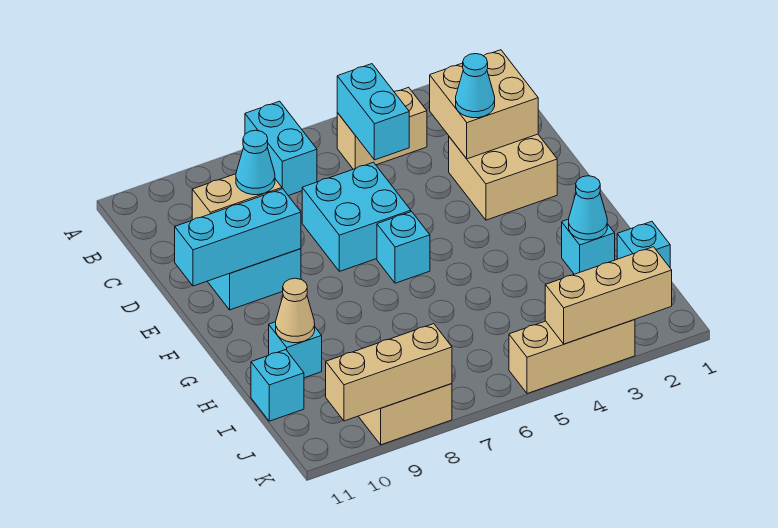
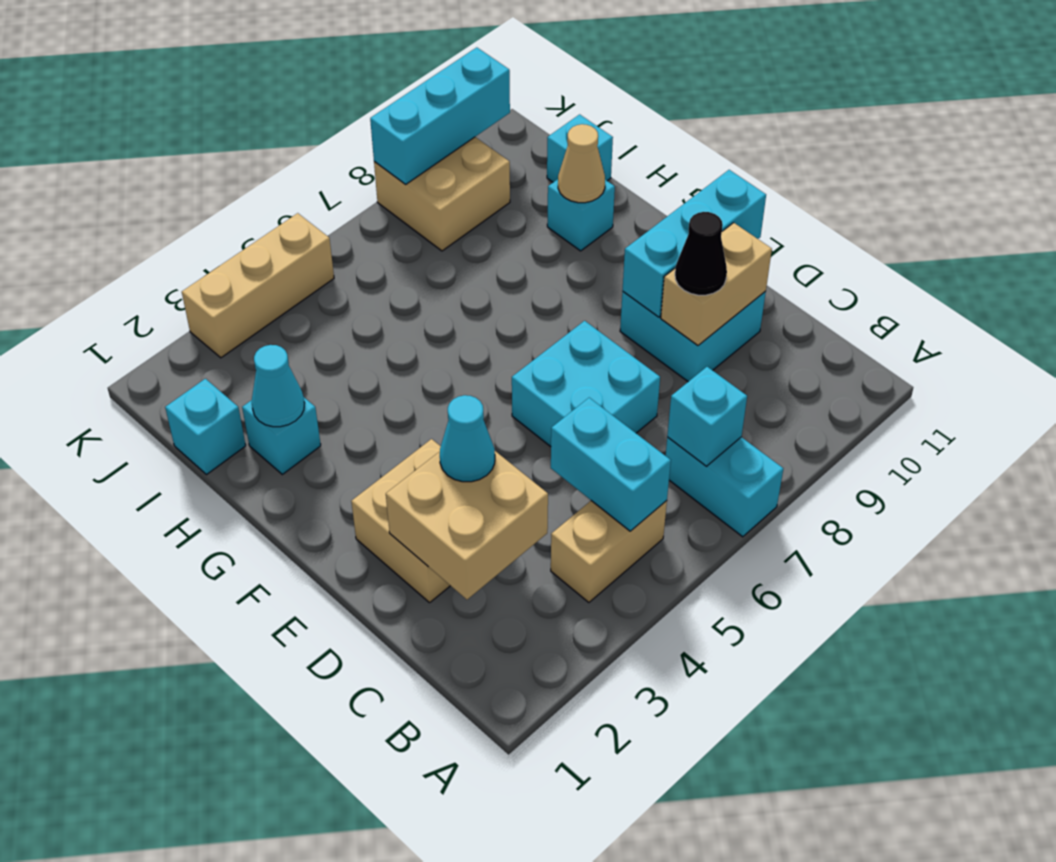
cyan cone D9 level 3 -> black cone D9 level 3
cyan brick F6 level 1 -> cyan brick B7 level 2
tan brick K2:K4 level 2 -> none
tan brick K8:K10 level 2 -> cyan brick K8:K10 level 2

